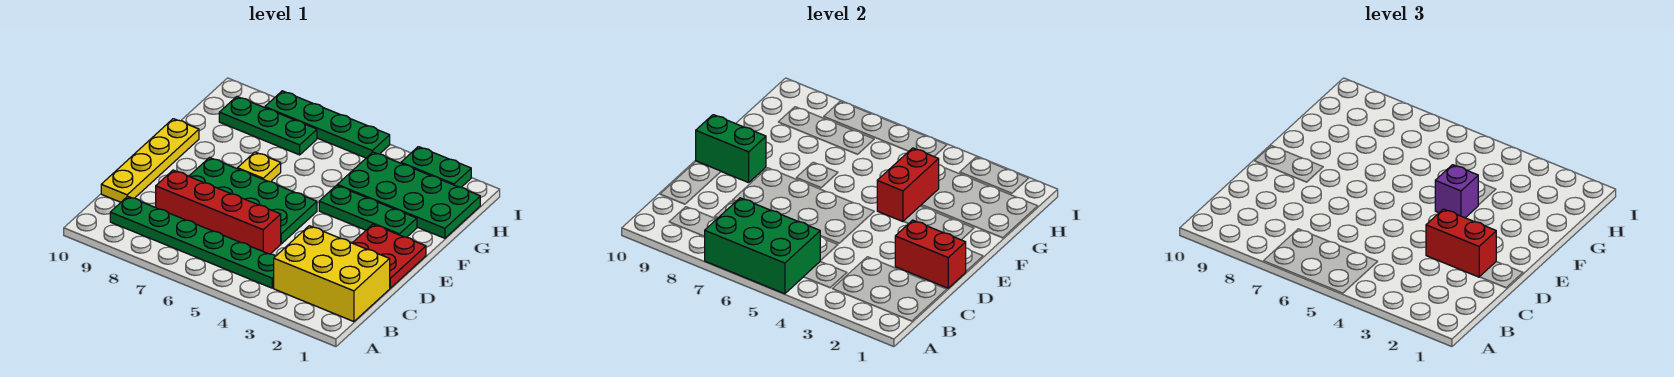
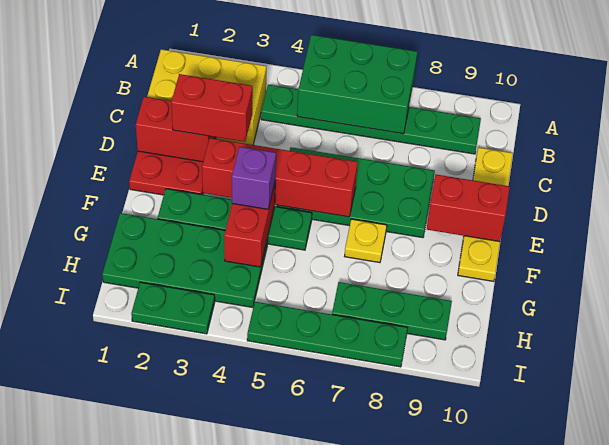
red brick C5:C8 level 1 -> red brick E3:E6 level 2
green brick E9:E10 level 2 -> red brick E9:E10 level 2
green plate F2:F4 level 1 -> green plate F2:F5 level 1

